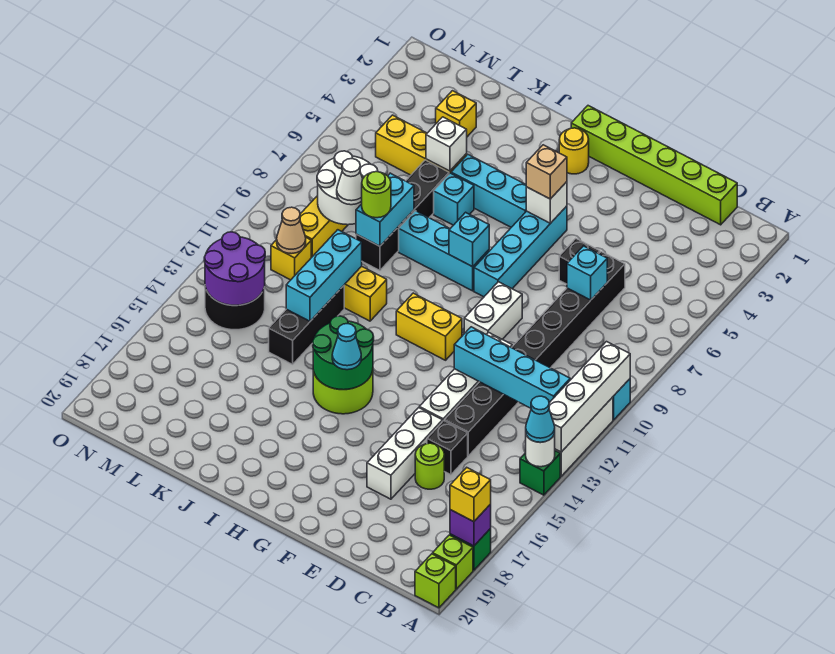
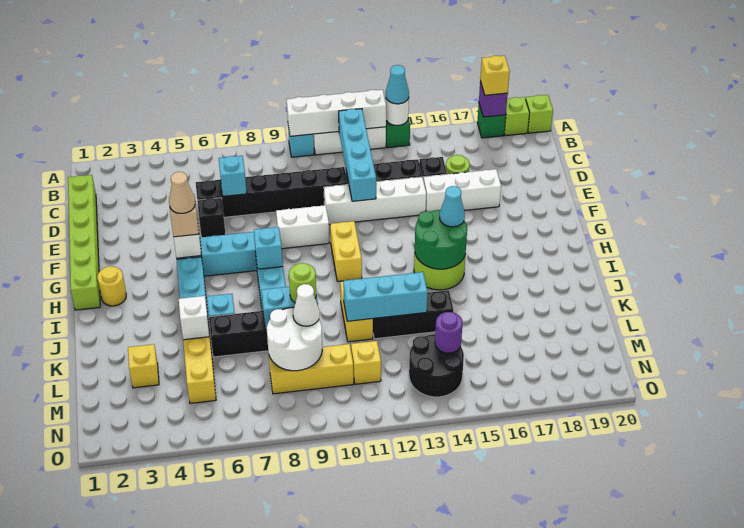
tan cone M11 level 2 -> tan cone G5 level 4
purple round brick M13:N14 level 2 -> purple round brick M14 level 2

